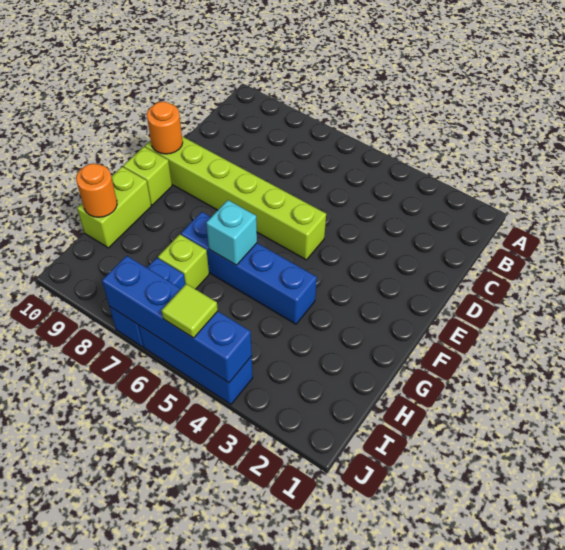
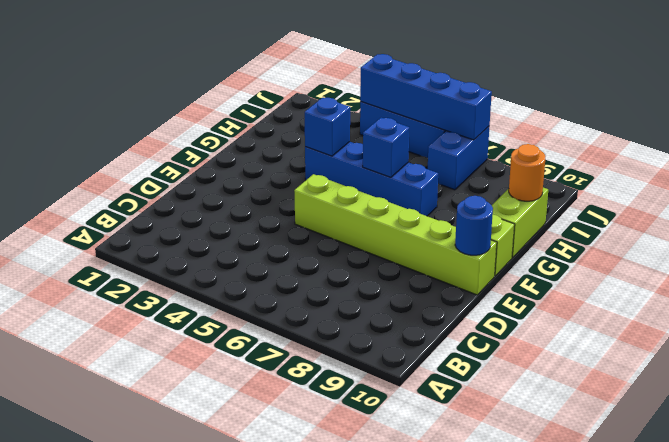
orange round brick E10 level 2 -> blue round brick E10 level 2
none -> blue brick G4 level 2
cyan brick G6 level 2 -> blue brick G6 level 2
lime brick H7 level 1 -> none
lime tile J5 level 3 -> none

